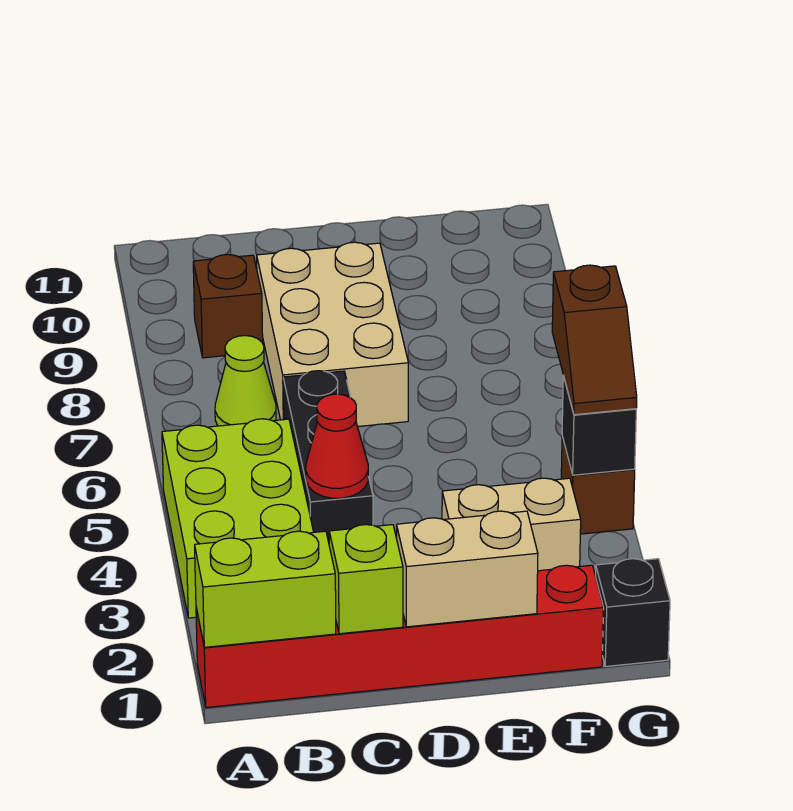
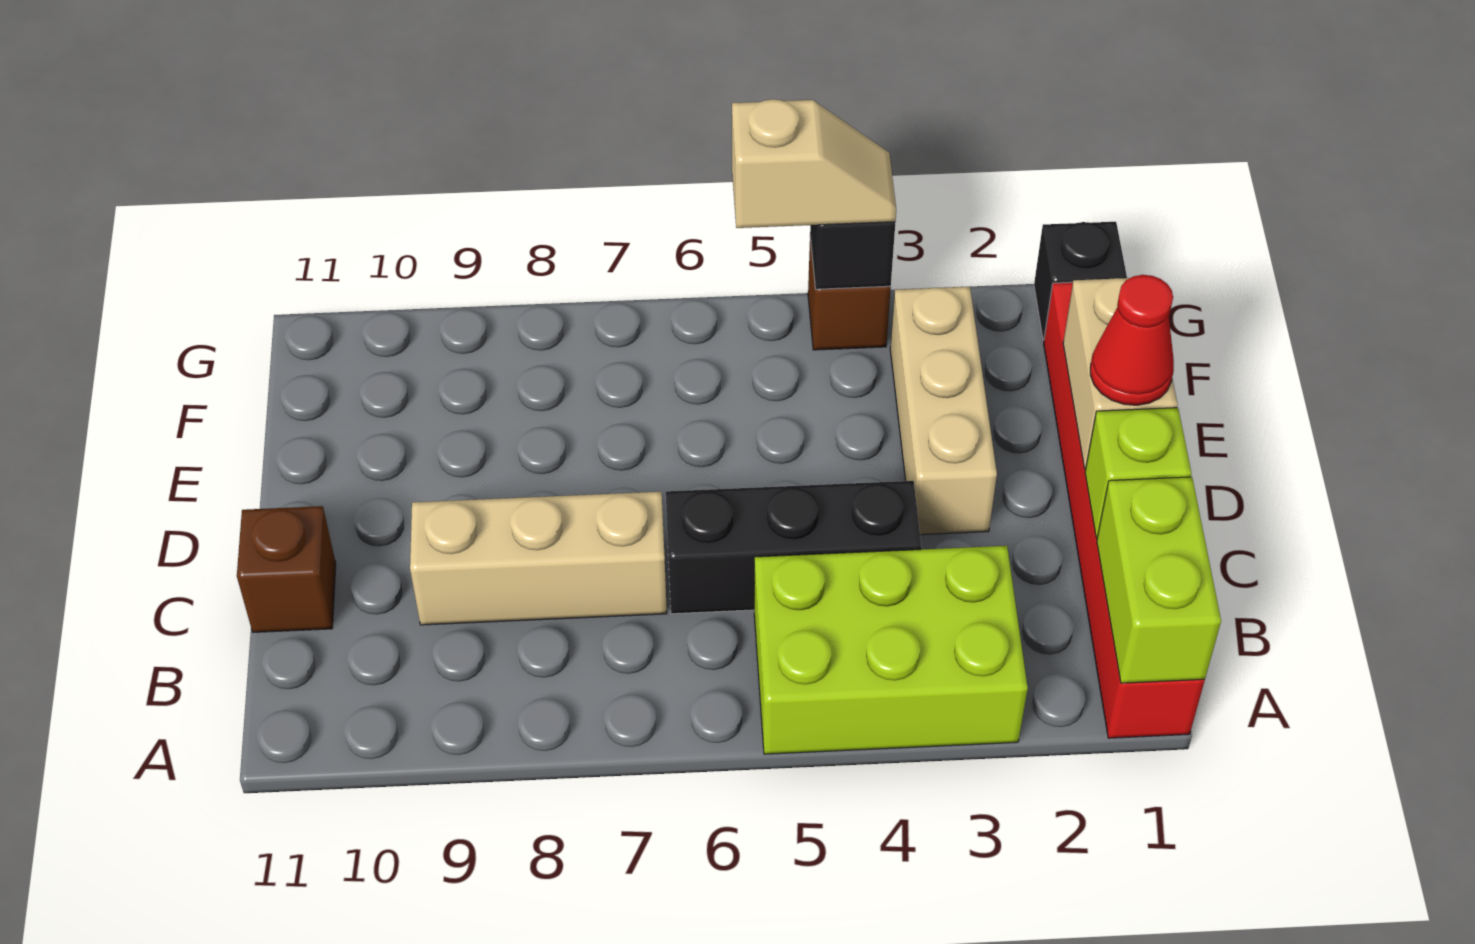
lime cone B7 level 1 -> none
brown brick B9 level 1 -> brown brick C11 level 1
red cone C4 level 2 -> red cone D1 level 3
tan brick C7:D9 level 1 -> tan brick C7:C9 level 1
tan brick E3:F3 level 1 -> tan brick D3:F3 level 1
brown slope G4:G5 level 3 top 5 -> tan slope G4:G5 level 3 top 5

